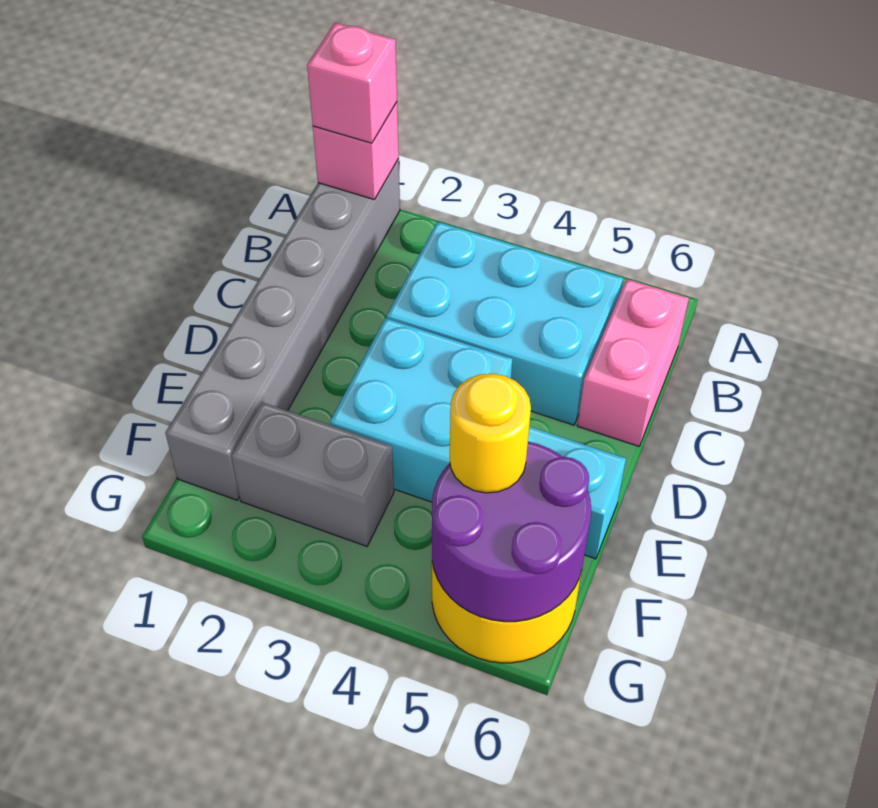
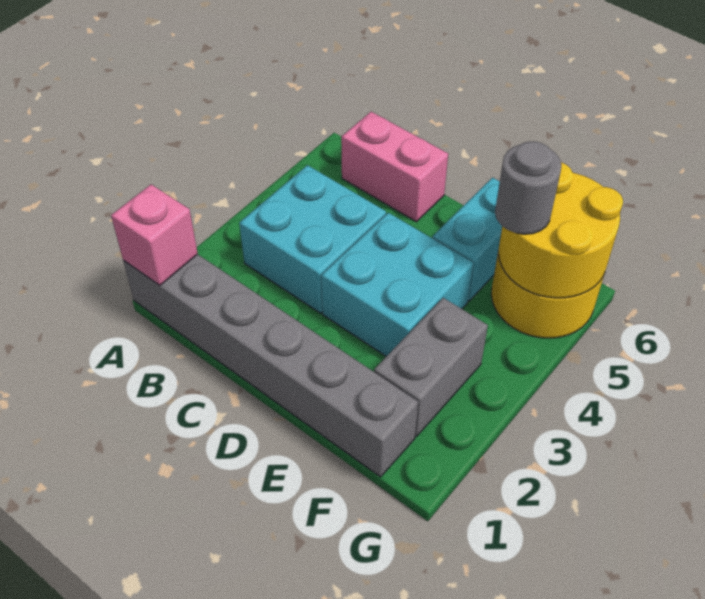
pink brick A1 level 3 -> none
cyan brick B3:C5 level 1 -> cyan brick B3:C4 level 1
purple round brick F5:G6 level 2 -> yellow round brick F5:G6 level 2
yellow round brick F5 level 3 -> grey round brick F5 level 3

